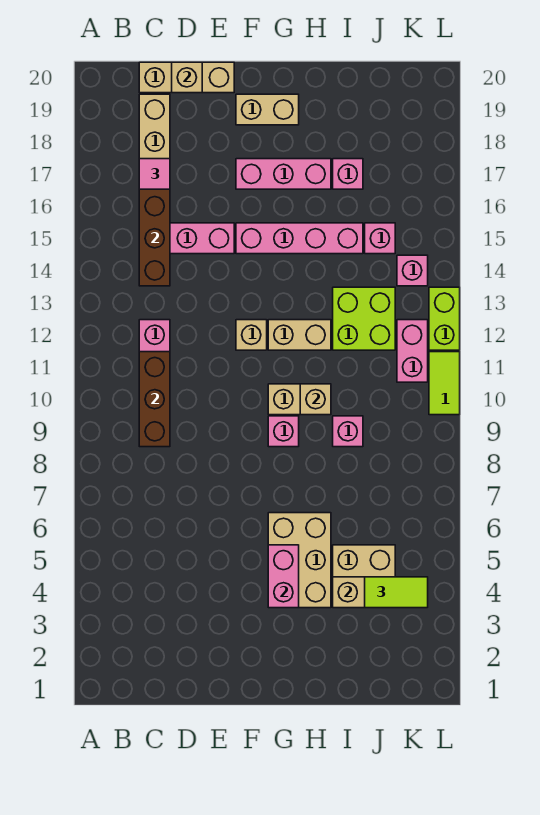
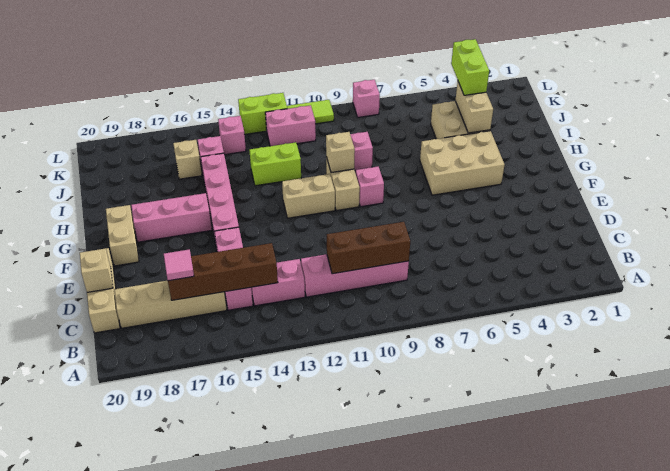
tan brick F12 level 1 -> tan brick J16 level 1
pink brick F17:H17 level 1 -> pink brick G16:G18 level 1
pink brick G4:G5 level 2 -> pink brick C13:C14 level 1
tan brick G12:H12 level 1 -> tan brick G11:G12 level 1
lime brick I12:J13 level 1 -> lime brick I12:I13 level 1
pink brick I17 level 1 -> pink brick L8 level 1
lime tile J4:K4 level 3 -> lime brick J4:K4 level 3

